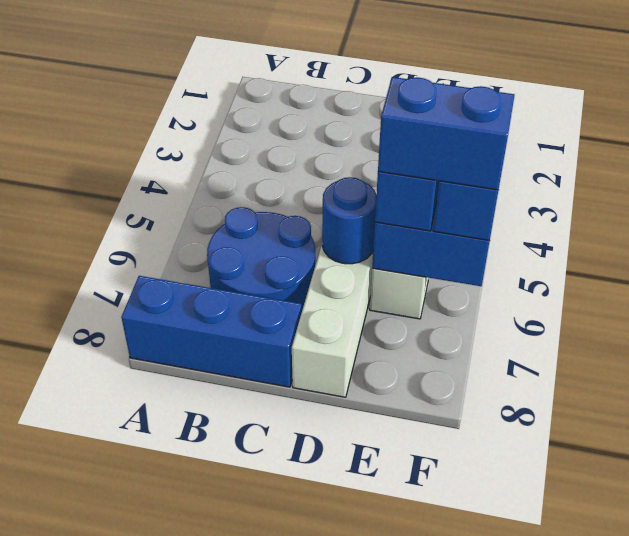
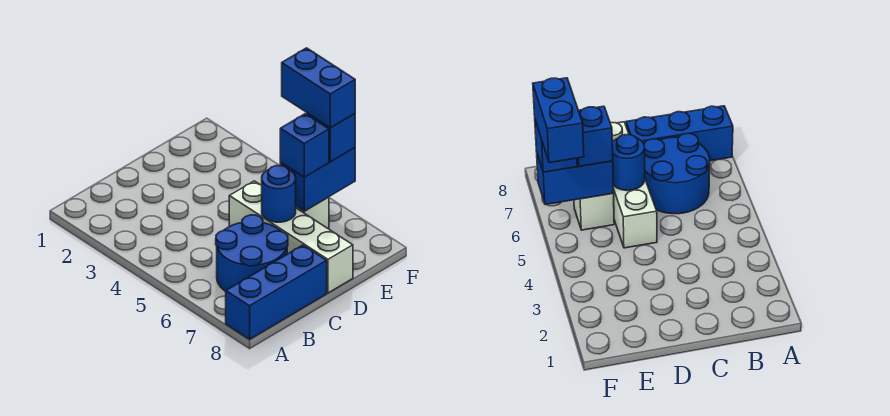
blue brick E6:F6 level 4 -> blue brick F5:F6 level 4

